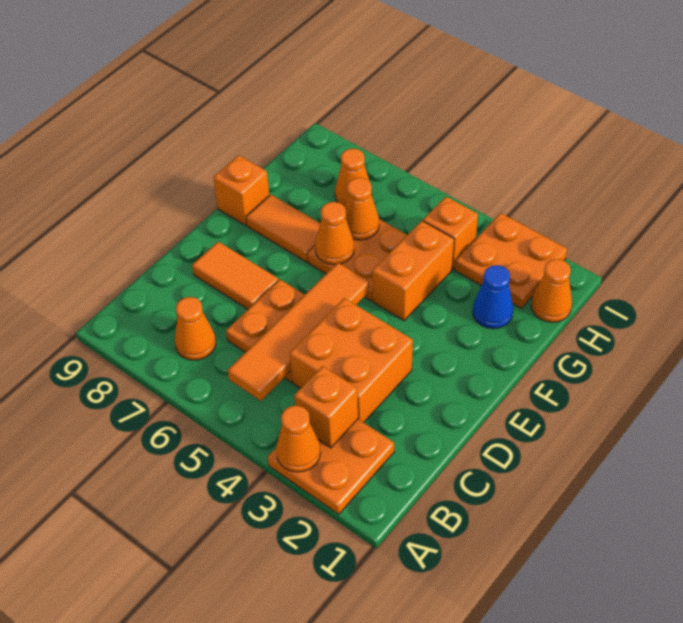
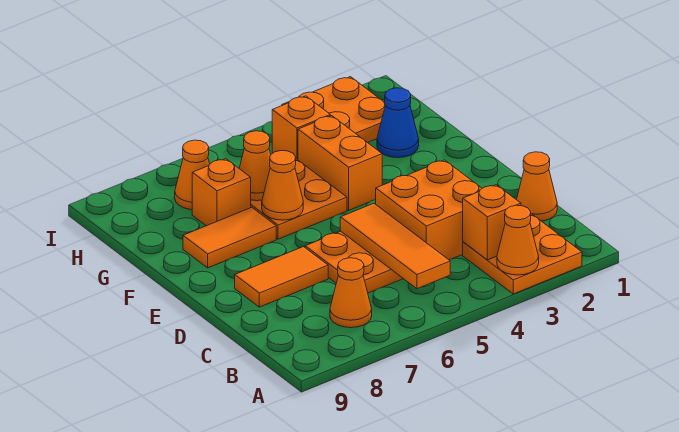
orange tile B5:E5 level 2 -> orange tile B5:D5 level 2
orange brick F9 level 1 -> orange brick G7 level 1
orange cone H1 level 1 -> orange cone C1 level 1

